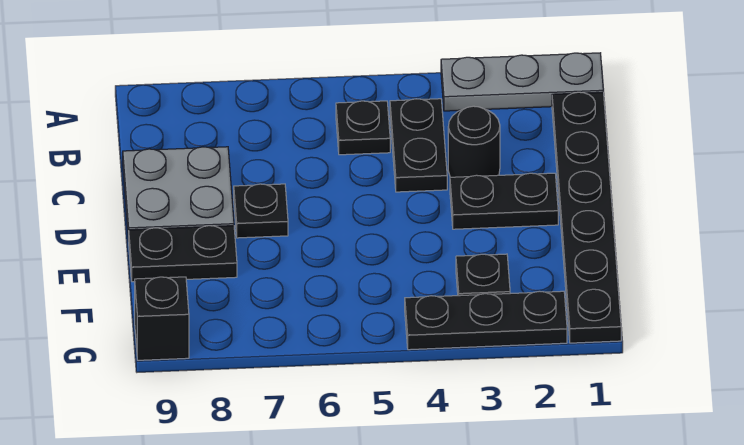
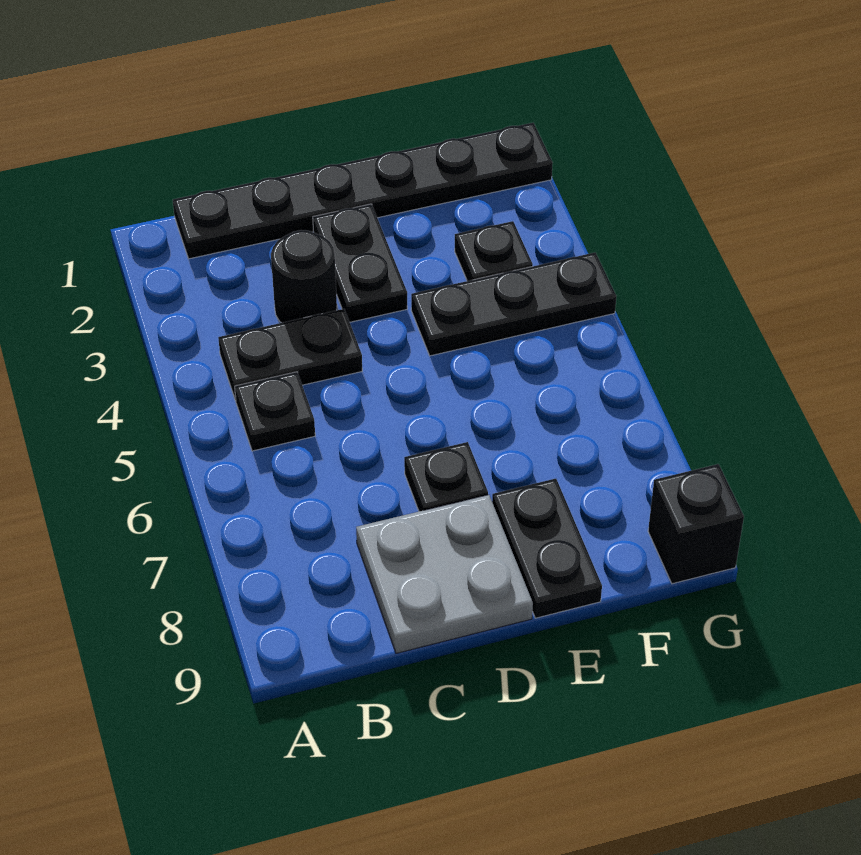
grey plate A1:A3 level 1 -> none
black plate G2:G4 level 1 -> black plate E4:G4 level 1

